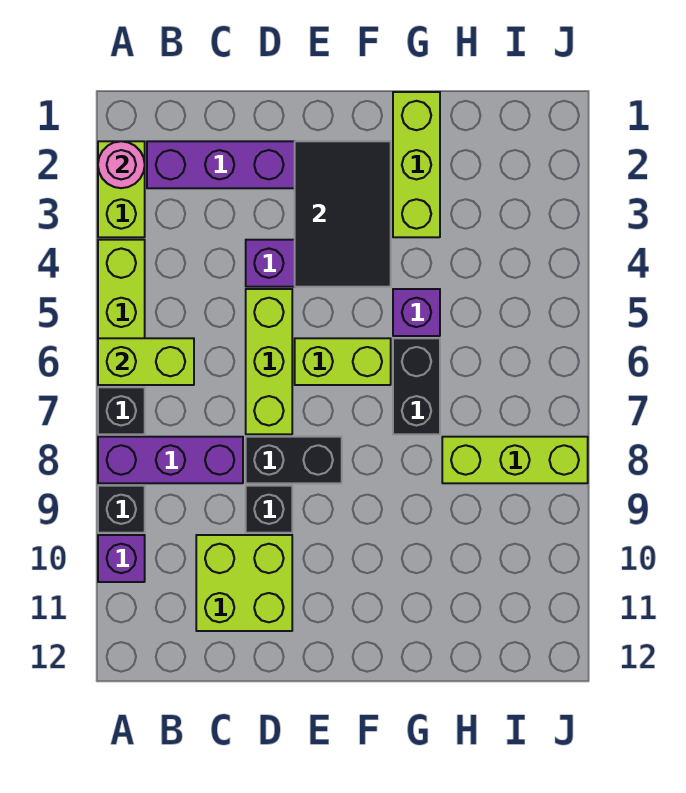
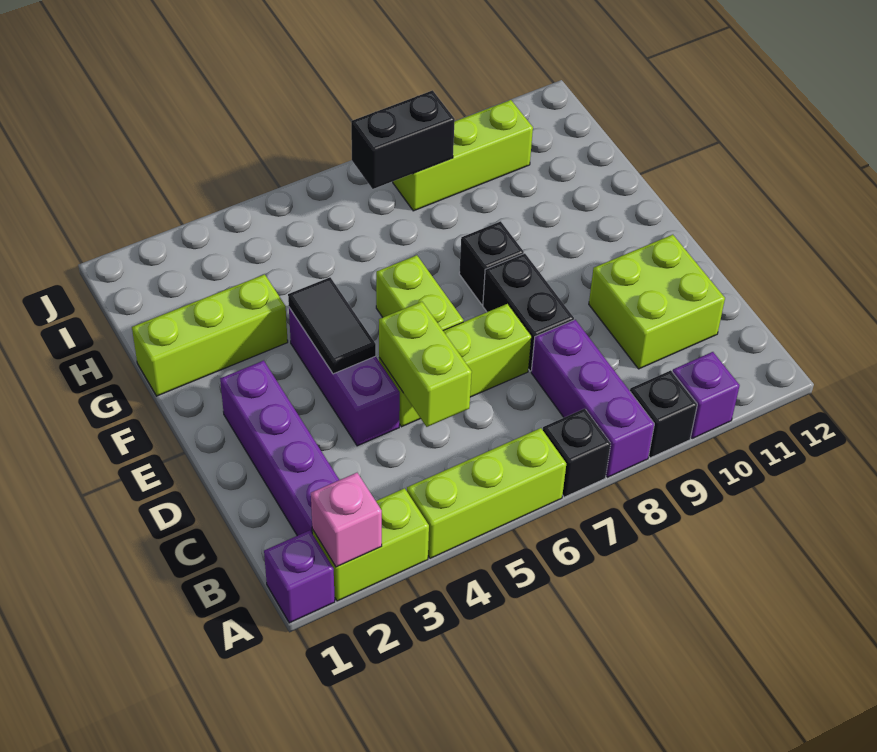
pink round brick A2 level 2 -> pink brick A2 level 2
lime brick A6:B6 level 2 -> lime brick C5:D5 level 2
black brick D9 level 1 -> black brick F8 level 1
black tile E2:F4 level 2 -> black tile E4:F4 level 2
purple brick G5 level 1 -> purple brick A1 level 1
black brick G6:G7 level 1 -> black brick I7:I8 level 2
lime brick H8:J8 level 1 -> lime brick I8:I10 level 1

